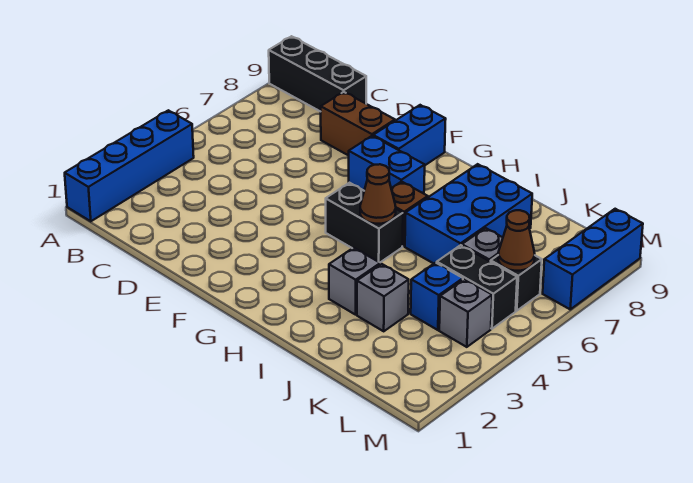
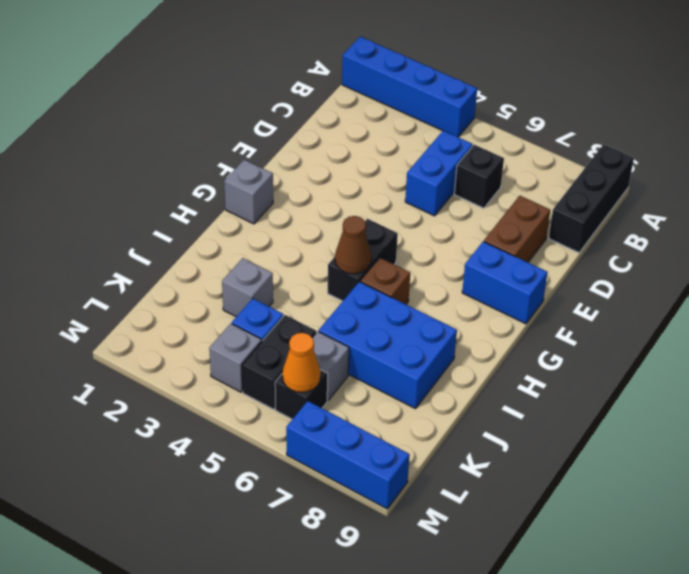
none -> black brick C6 level 1
blue brick F7:G7 level 1 -> blue brick C5:D5 level 1
grey brick I3 level 1 -> grey brick G1 level 1
brown cone L6 level 2 -> orange cone L6 level 2

